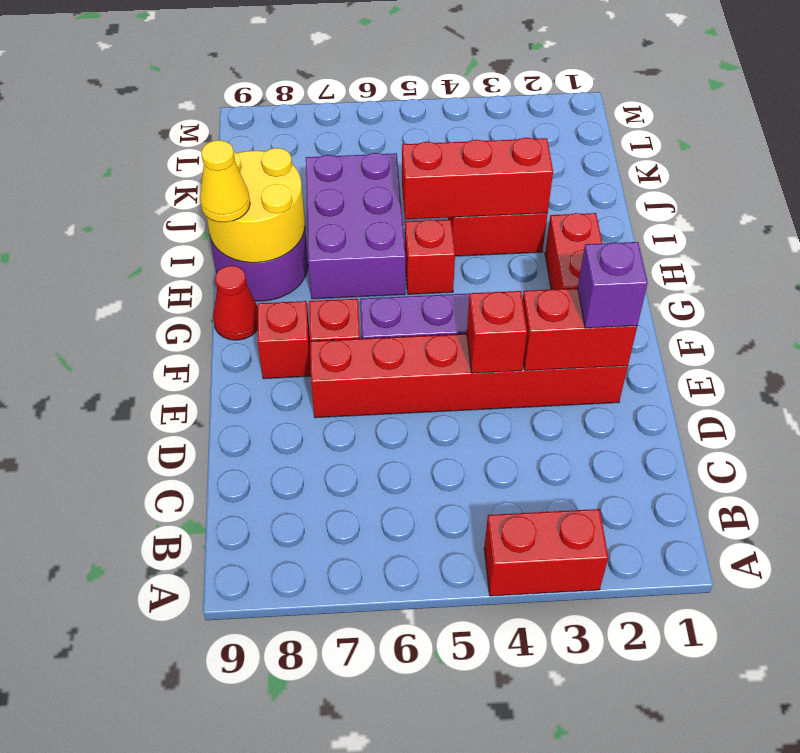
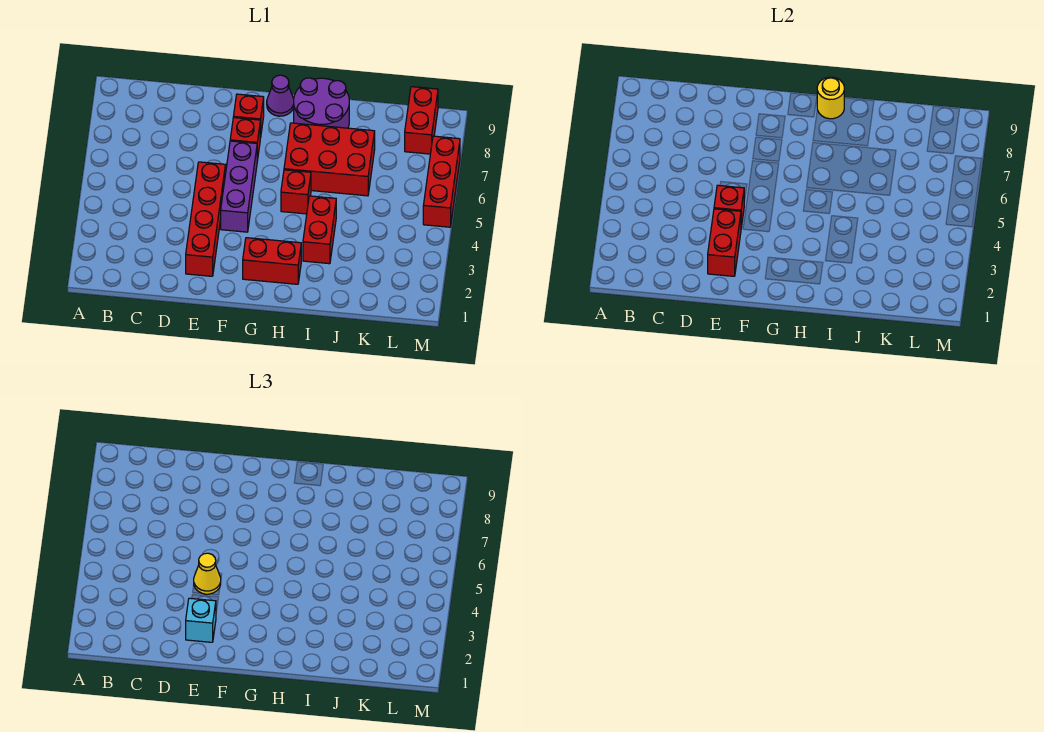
red brick A3:A4 level 1 -> red brick L8:L9 level 1
red brick E2:E7 level 1 -> red brick E2:E5 level 1
purple brick E2 level 3 -> cyan brick E2 level 3
red cone G9 level 1 -> purple cone G9 level 1
purple brick H6:J7 level 1 -> red brick H6:J7 level 1
yellow round brick H8:I9 level 2 -> yellow round brick H9 level 2
yellow cone H9 level 3 -> yellow cone E4 level 3
red brick I3:I5 level 2 -> red brick M5:M7 level 1

